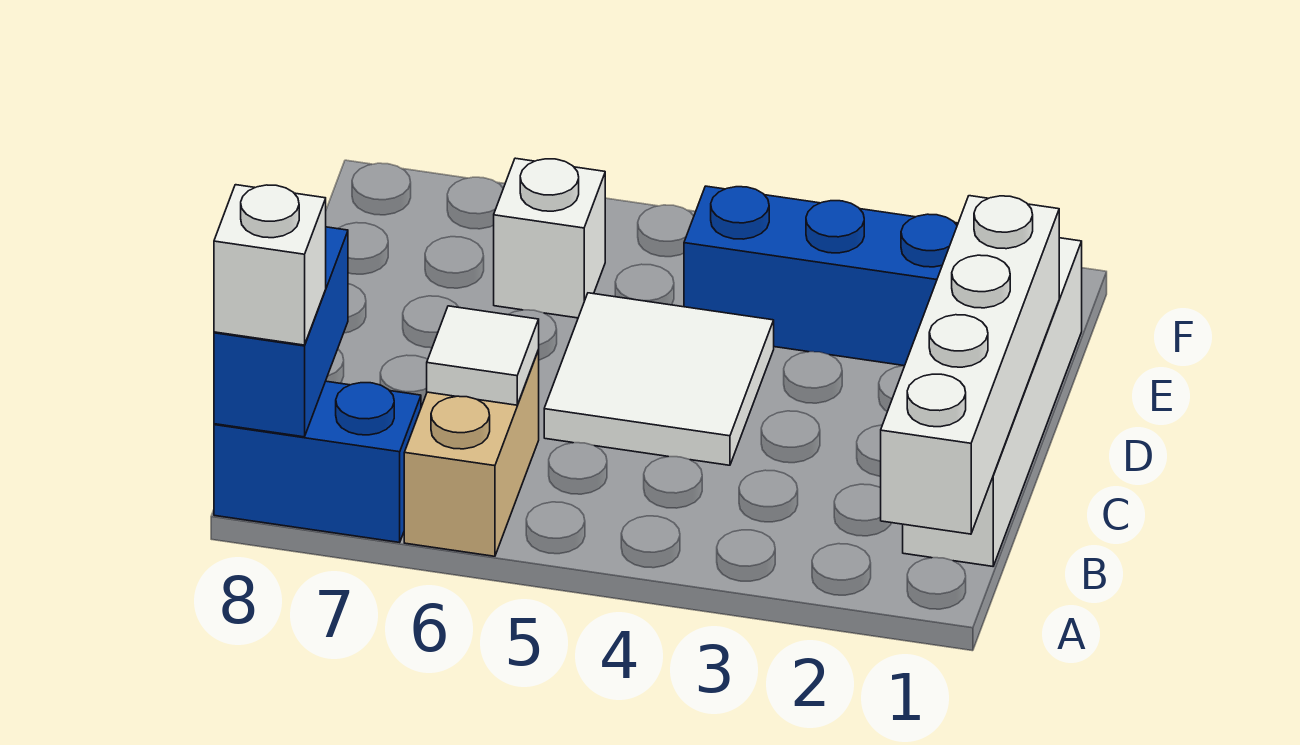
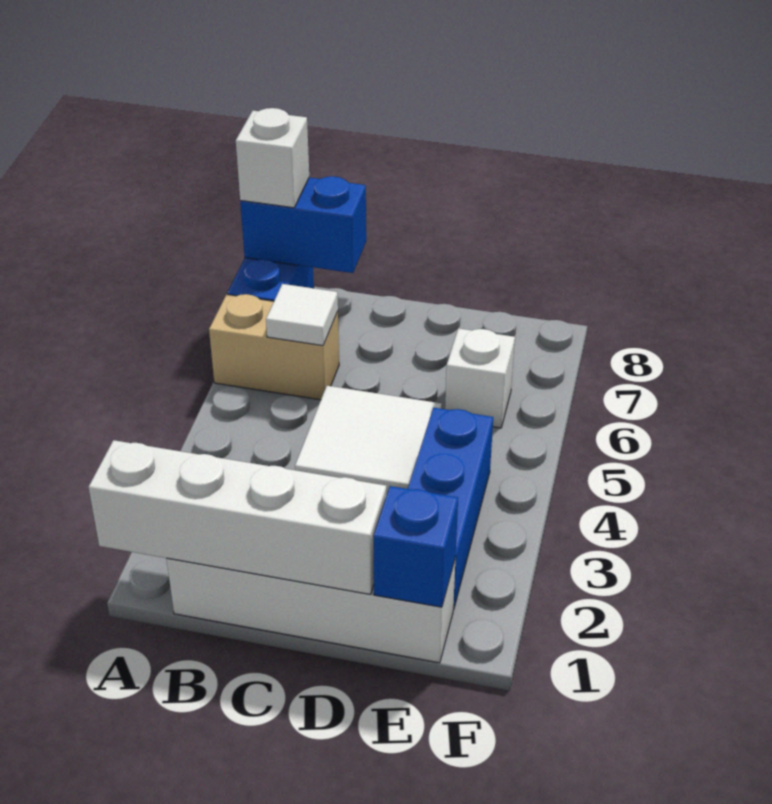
none -> blue brick E1 level 2

